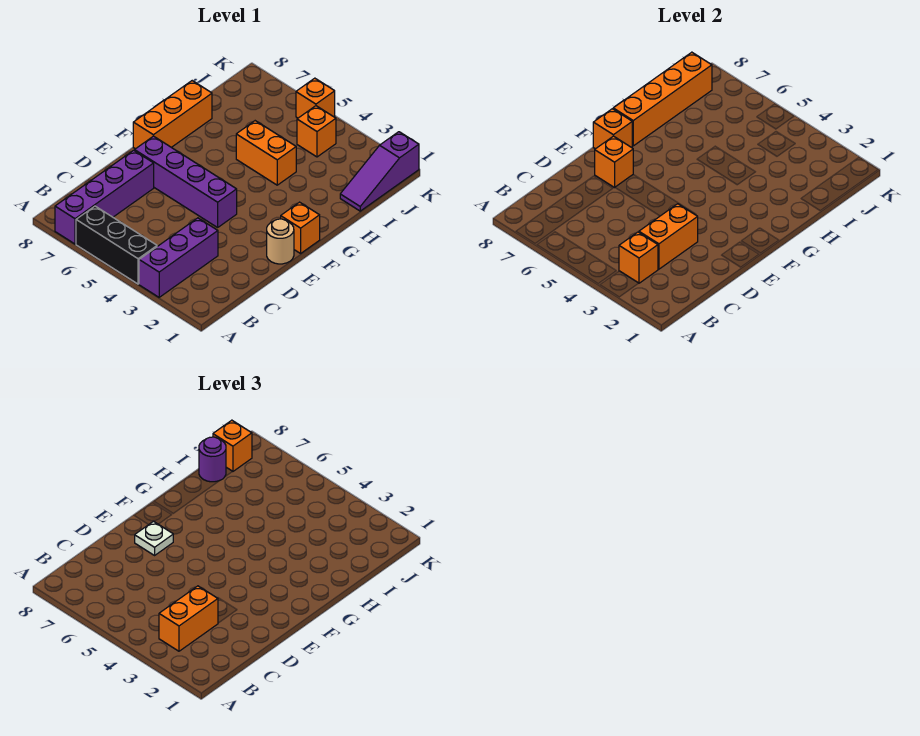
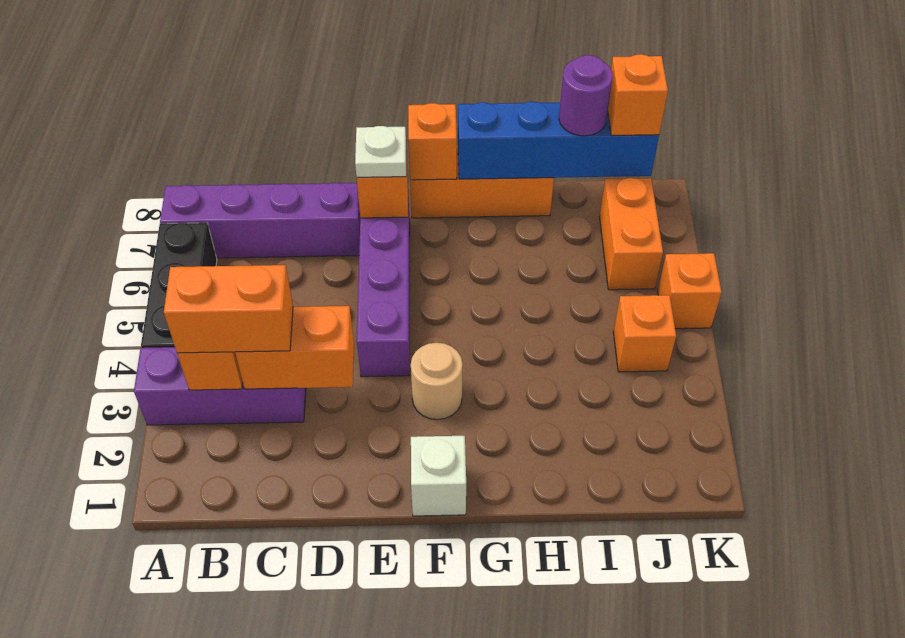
tan round brick E1 level 1 -> tan round brick F3 level 1
orange brick F1 level 1 -> white brick F1 level 1
orange brick G8:J8 level 2 -> blue brick G8:J8 level 2
orange brick H4:H5 level 1 -> orange brick J6:J7 level 1
purple slope I1:K1 level 1 top K -> none

